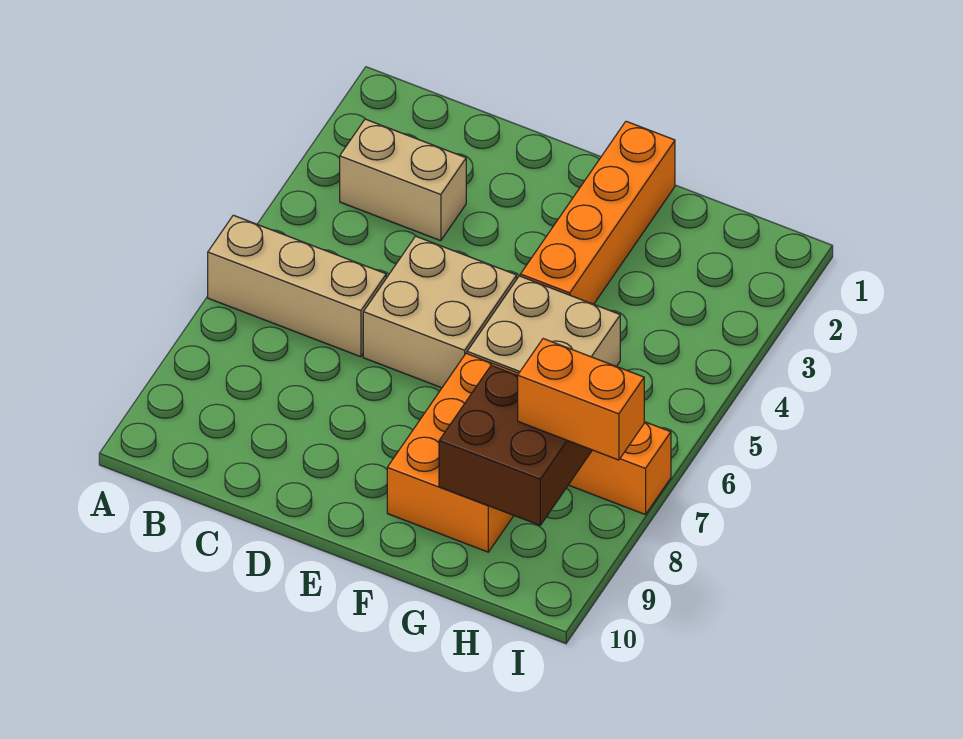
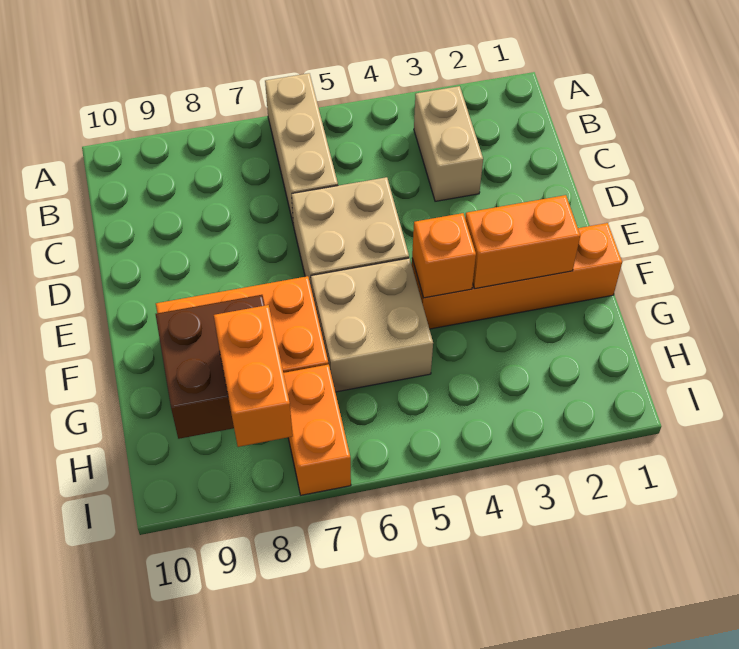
none -> orange brick F2:F3 level 2
none -> orange brick F4 level 2

